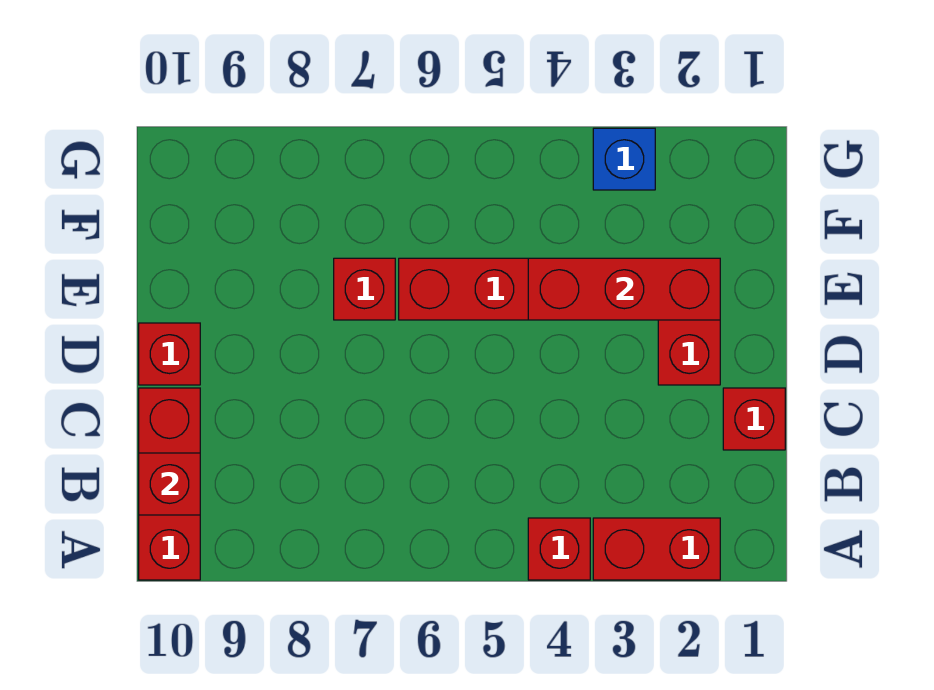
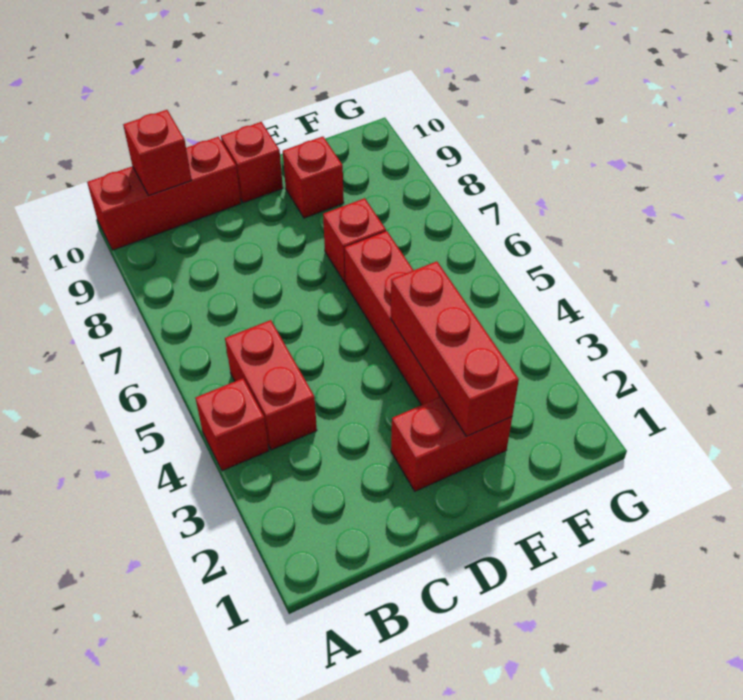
red brick A2:A3 level 1 -> red brick B4:B5 level 1
red brick C1 level 1 -> red brick E9 level 1
blue brick G3 level 1 -> none

